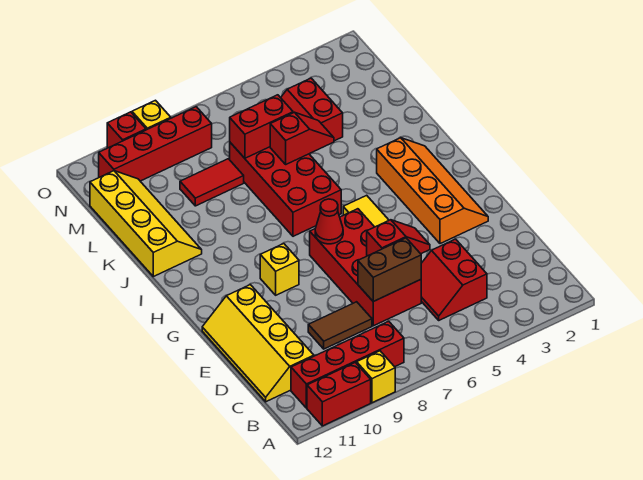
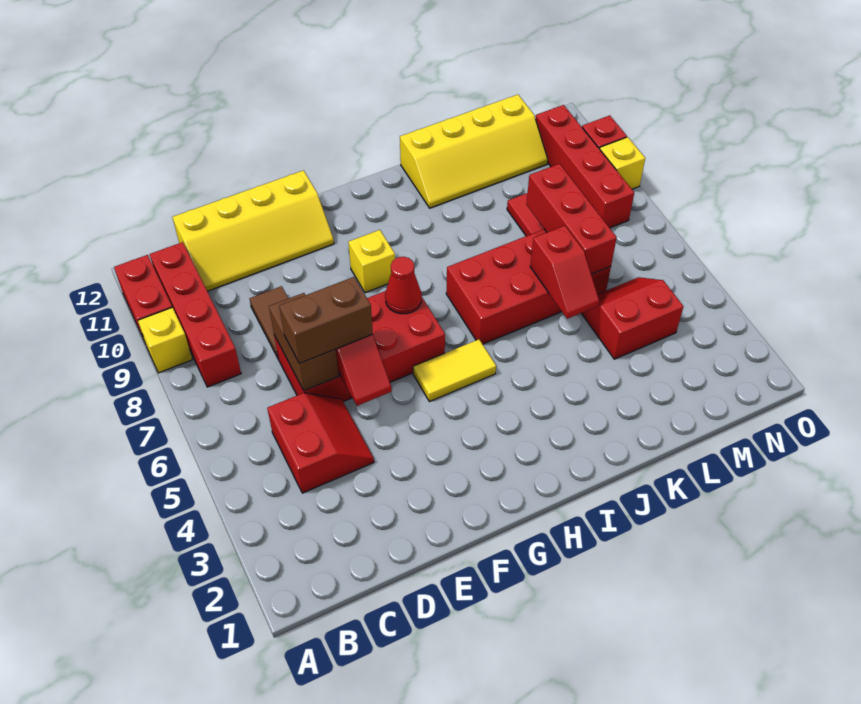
red slope C4:D5 level 1 top 4 -> red slope C4:D5 level 1 top C
yellow slope C11:F12 level 1 top 11 -> yellow slope C11:F12 level 1 top 12
none -> brown brick D6:E6 level 3
orange slope F2:I3 level 1 top 3 -> none
red brick L6:L7 level 2 -> red brick L6:L8 level 2

